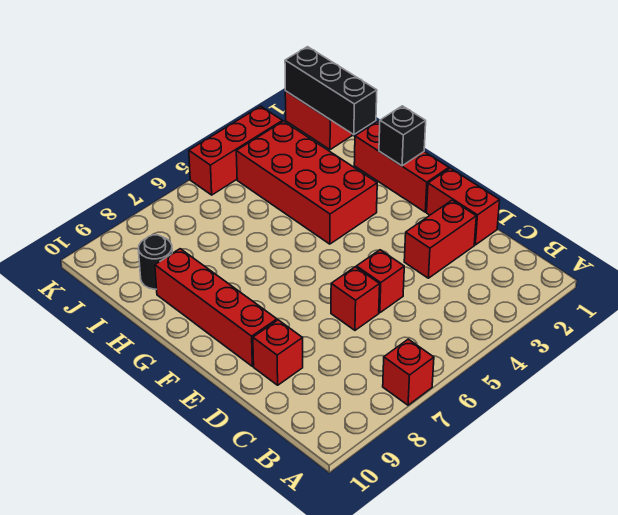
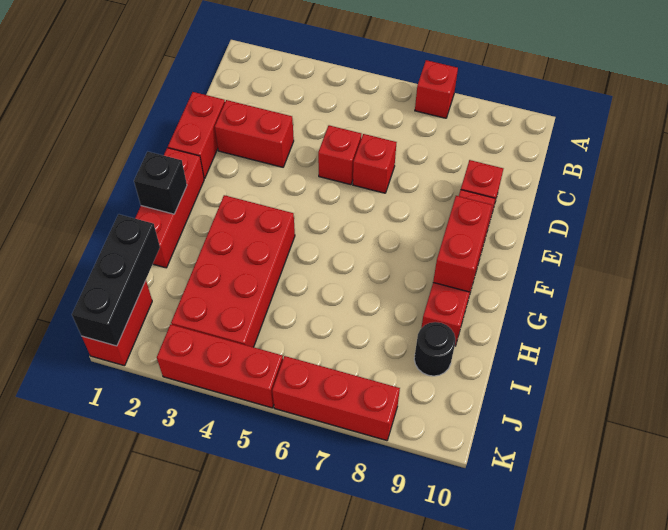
none -> red brick F9:G9 level 2
none -> red brick K6:K8 level 1

